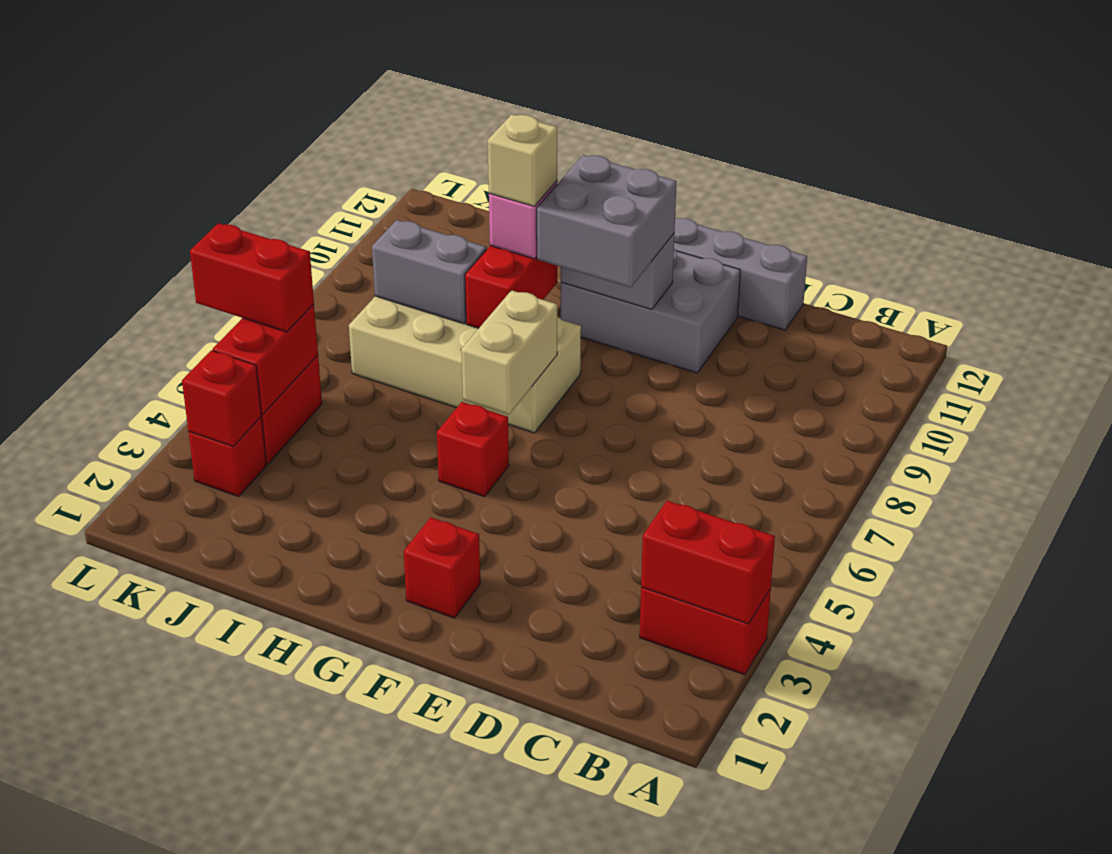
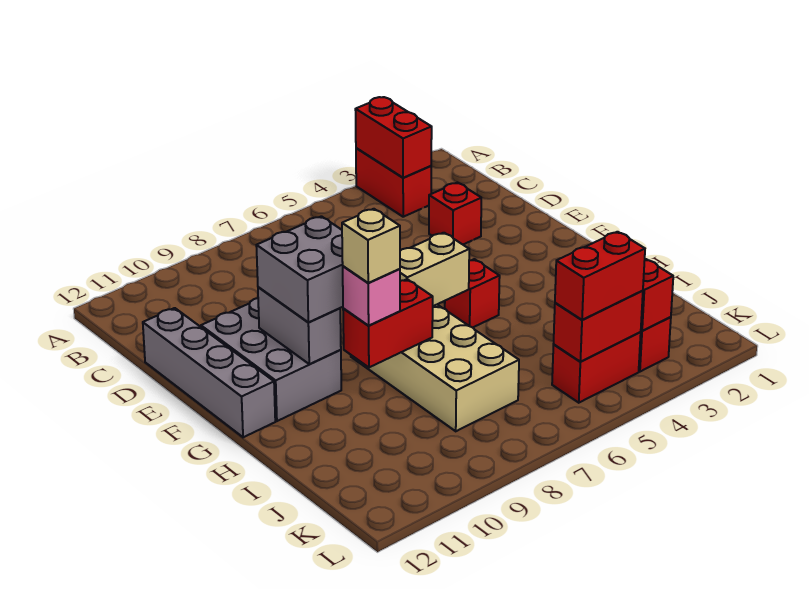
red brick F2 level 1 -> red brick D3 level 1
grey brick I8:J8 level 2 -> none
red brick K5:L5 level 3 -> red brick K4:K5 level 3

